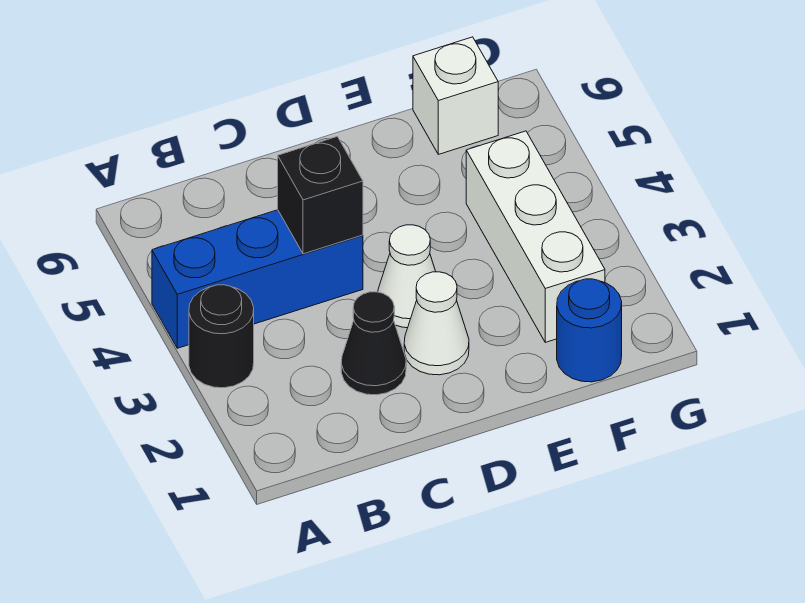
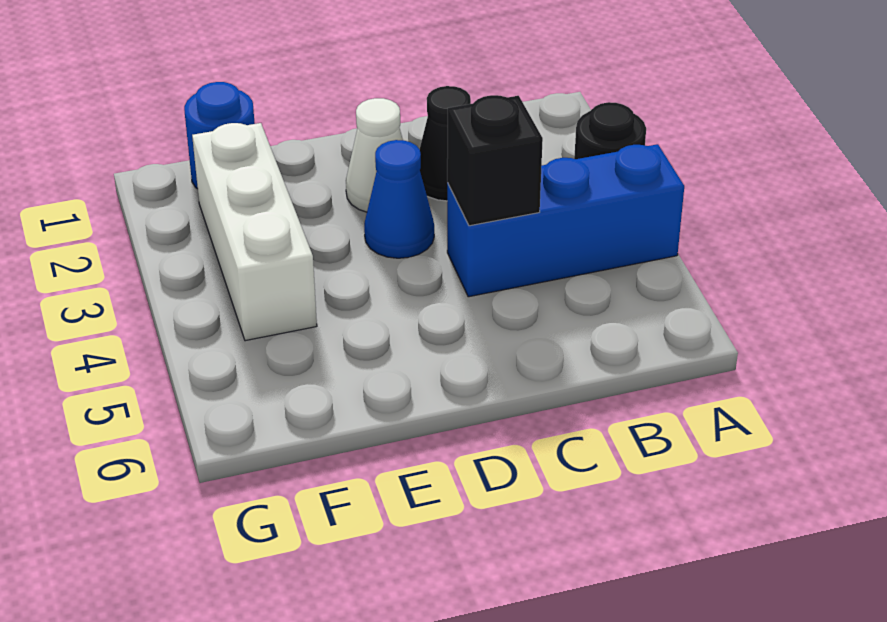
white cone D3 level 1 -> blue cone D3 level 1
white brick F6 level 1 -> none

